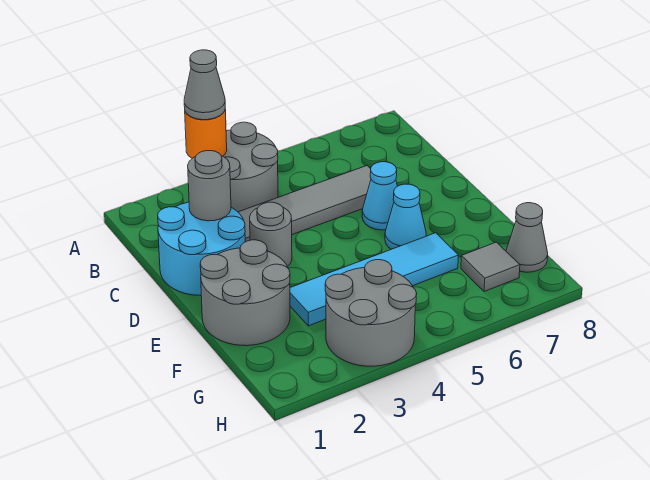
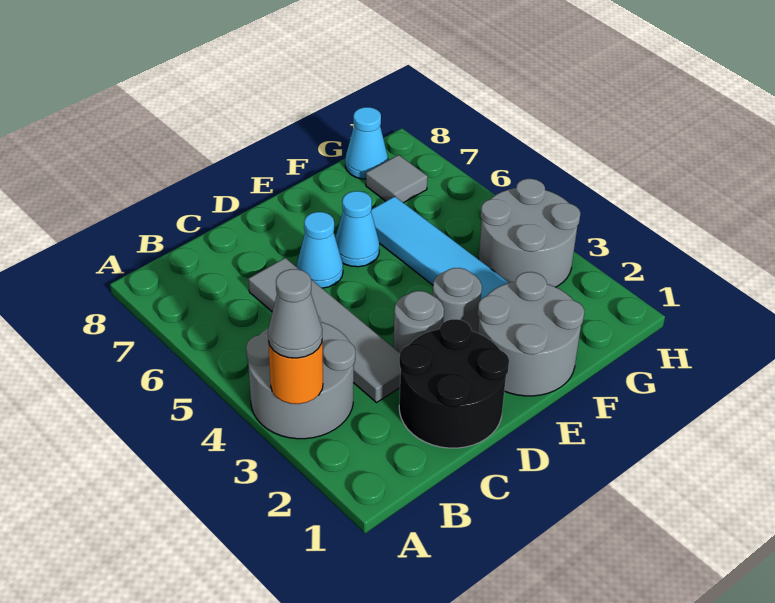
cyan round brick C1:D2 level 1 -> black round brick C1:D2 level 1
grey round brick C2 level 2 -> grey round brick E3 level 1
grey cone G8 level 1 -> cyan cone G8 level 1

